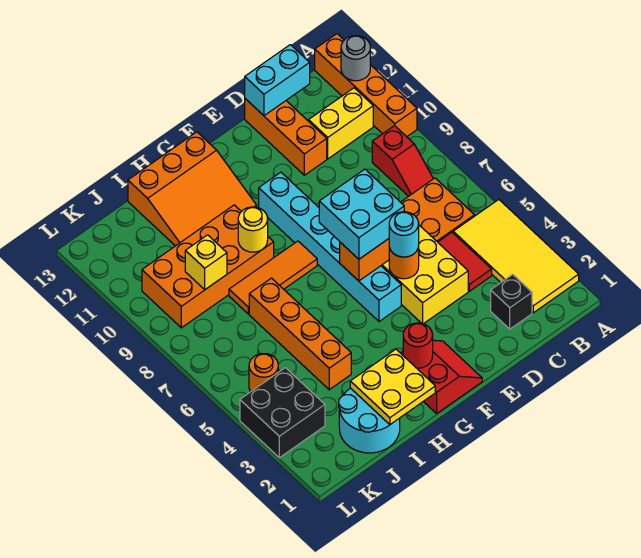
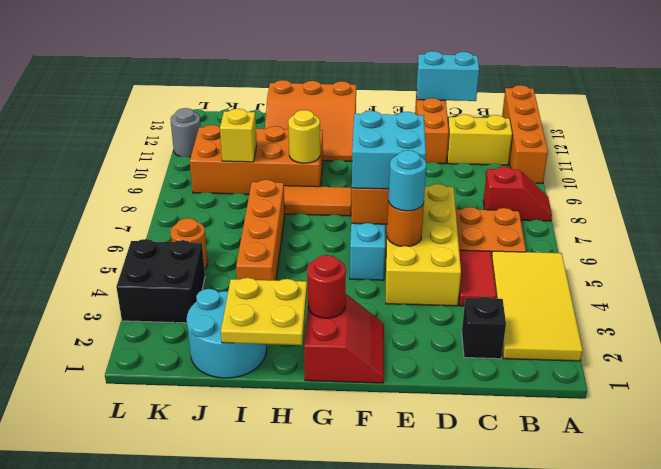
grey round brick A12 level 2 -> grey round brick L11 level 1
red slope B8:B9 level 1 top 9 -> red slope A8:B8 level 1 top B

